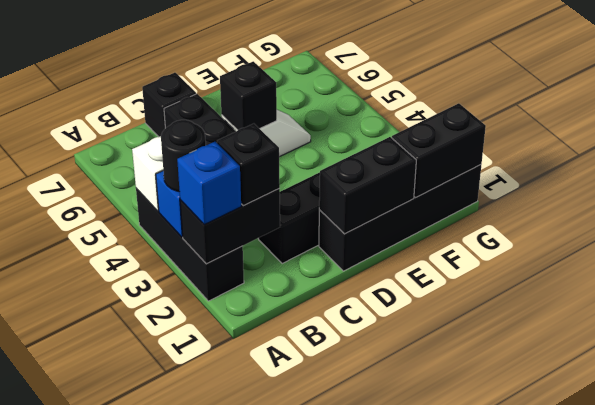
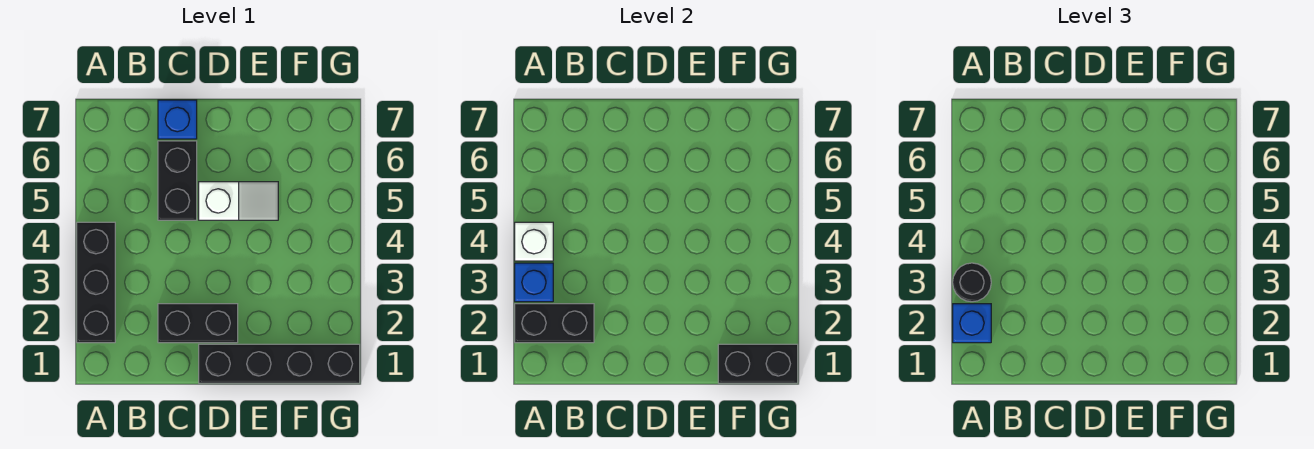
black brick B2 level 3 -> none
black brick C7 level 1 -> blue brick C7 level 1
black brick D1:E1 level 2 -> none
black brick D5 level 2 -> none

